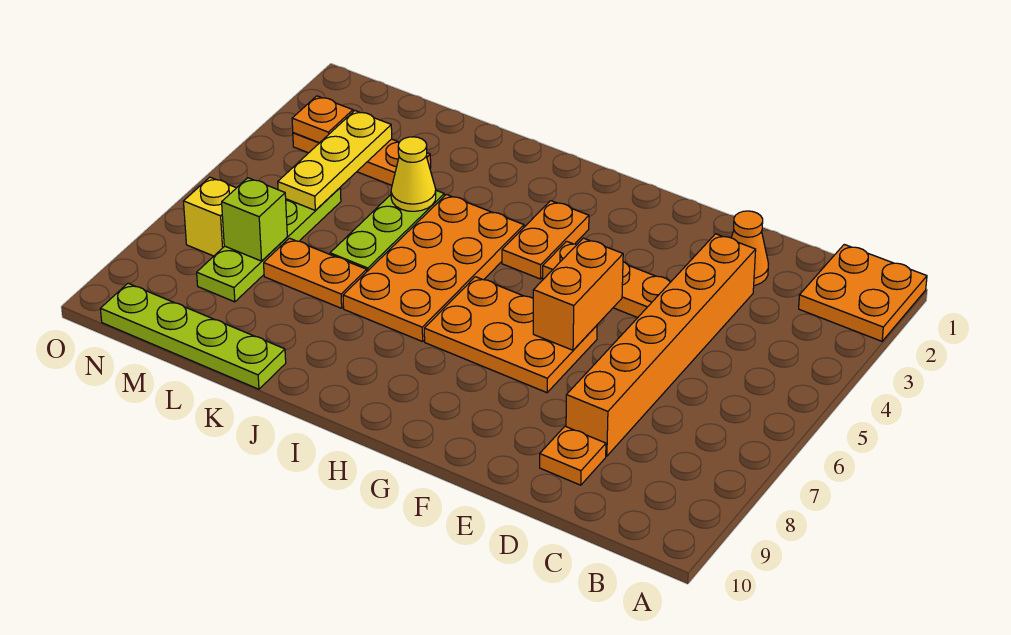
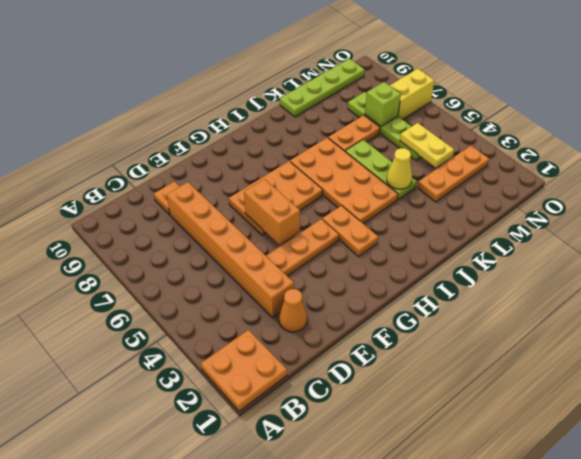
yellow plate M3:M5 level 2 -> yellow plate M4:M5 level 2
orange plate N3 level 2 -> none
yellow brick N7 level 1 -> yellow brick N7:O7 level 1

